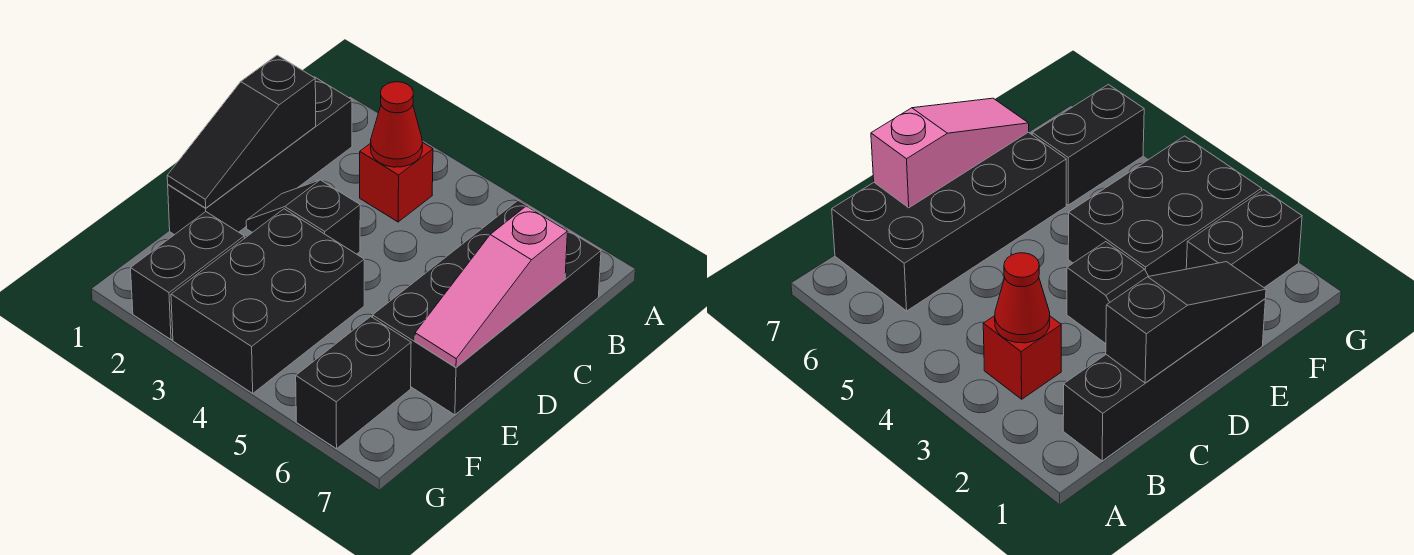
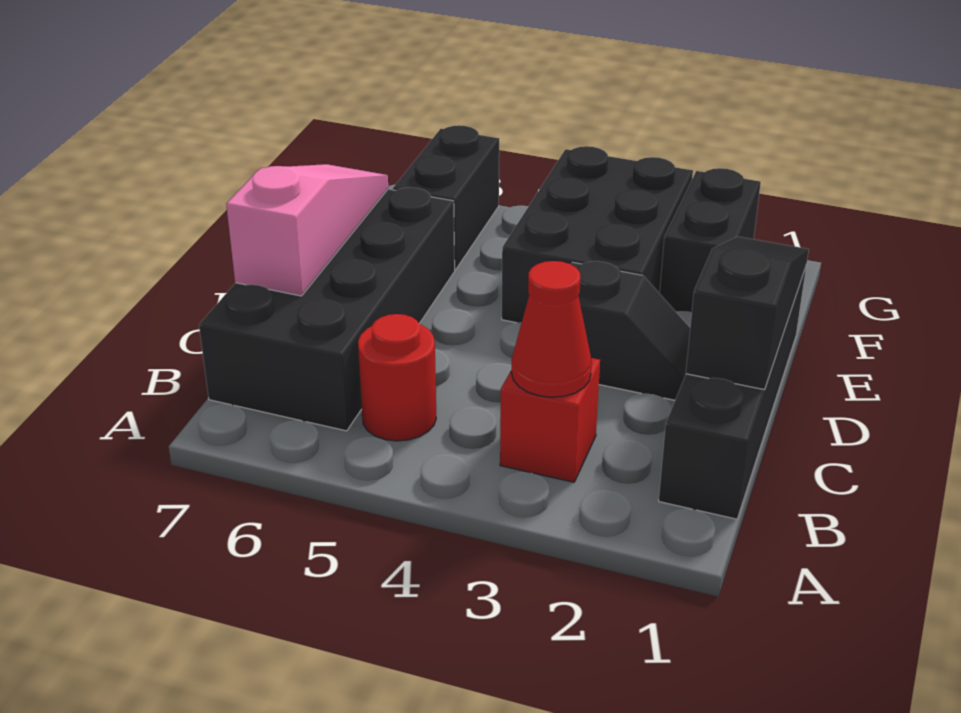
none -> red round brick B5 level 1

